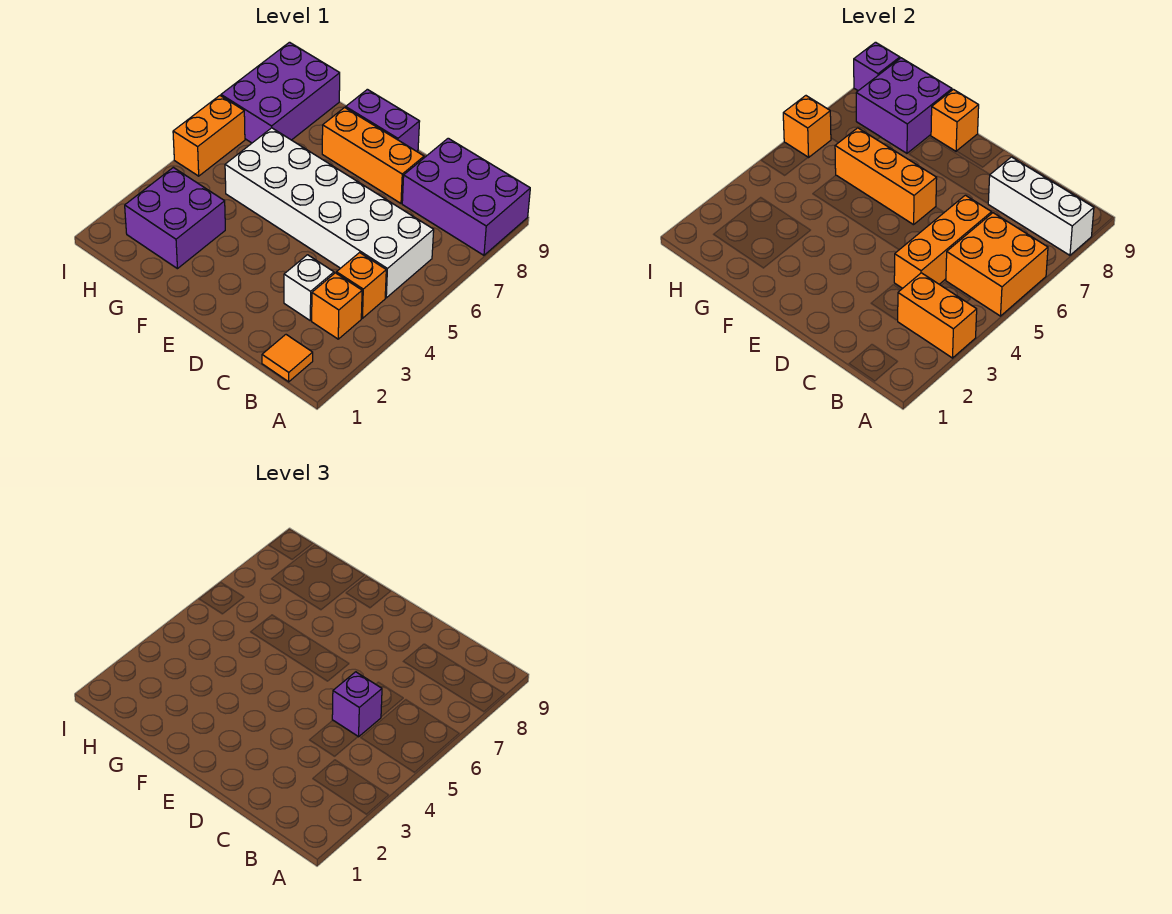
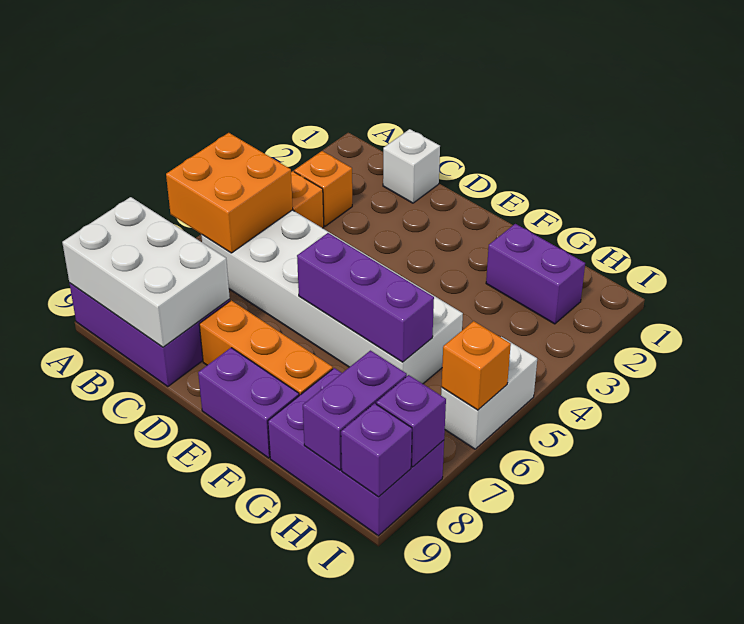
orange brick A3:B3 level 2 -> none
white brick A8:C8 level 2 -> white brick A8:C9 level 2
orange tile B1 level 1 -> none
white brick C3 level 1 -> white brick C1 level 1
orange brick C4:C6 level 2 -> none
purple brick C5 level 3 -> purple brick I8 level 2
orange brick E6:G6 level 2 -> purple brick E6:G6 level 2
orange brick F9 level 2 -> none
purple brick G2:H3 level 1 -> purple brick G2:H2 level 1
purple brick G8:H9 level 2 -> purple brick H8:H9 level 2
purple brick H7:I9 level 1 -> purple brick G8:I9 level 1
orange brick I5:I6 level 1 -> white brick I5:I6 level 1

